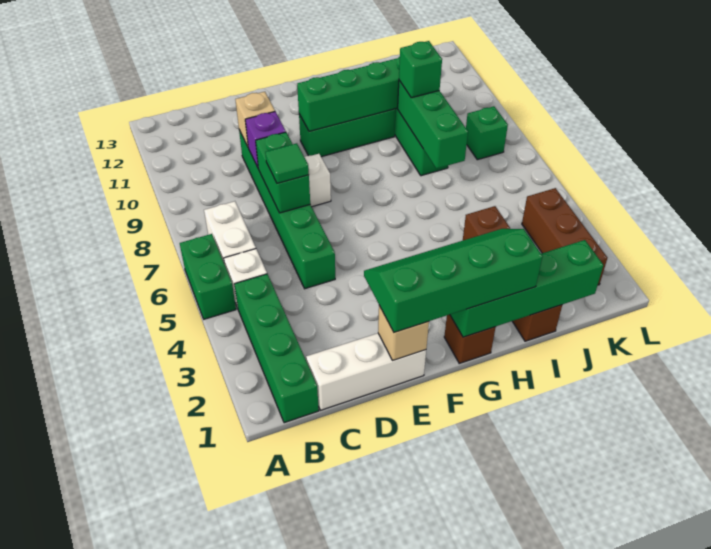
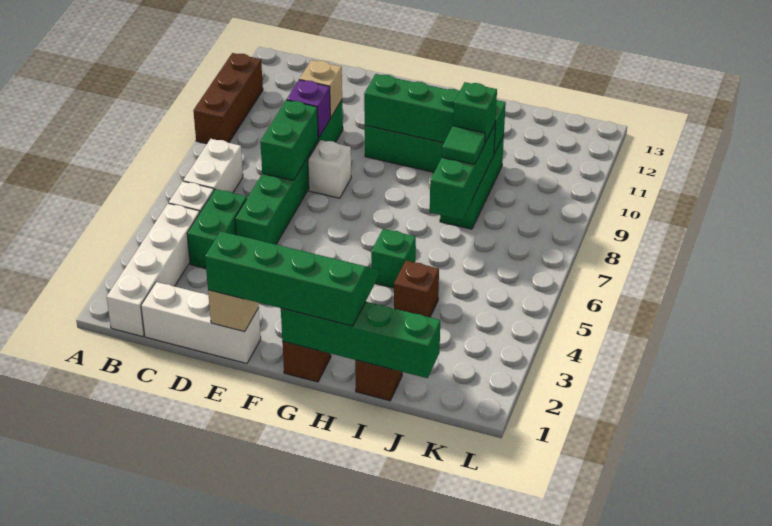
green brick A5:A6 level 1 -> green brick C4:C5 level 1
green brick B1:B4 level 1 -> white brick B1:B4 level 1
green tile D7 level 3 -> green tile I8 level 3
brown brick K2:K4 level 1 -> brown brick A9:A11 level 1
green brick K8 level 1 -> green brick H5 level 1

